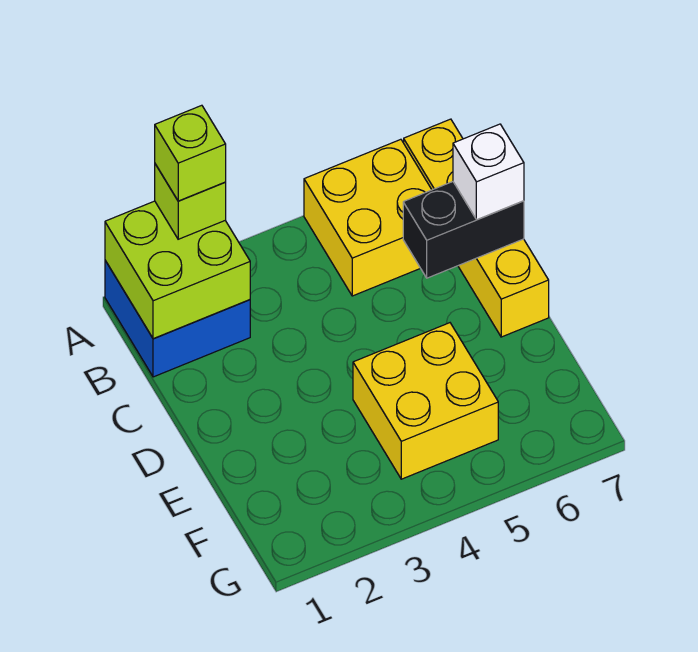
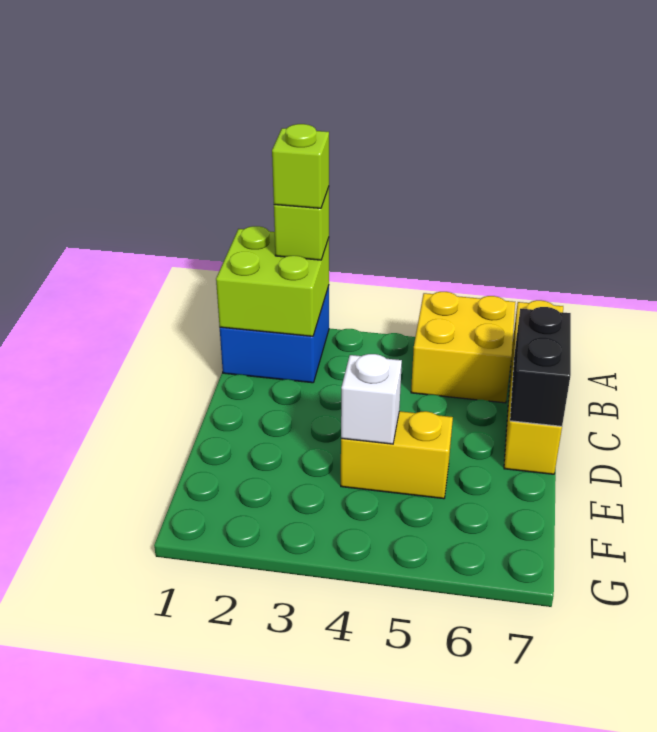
black brick C6:C7 level 2 -> black brick C7:D7 level 2
white brick C7 level 3 -> white brick E4 level 2
yellow brick E4:F5 level 1 -> yellow brick E4:E5 level 1

